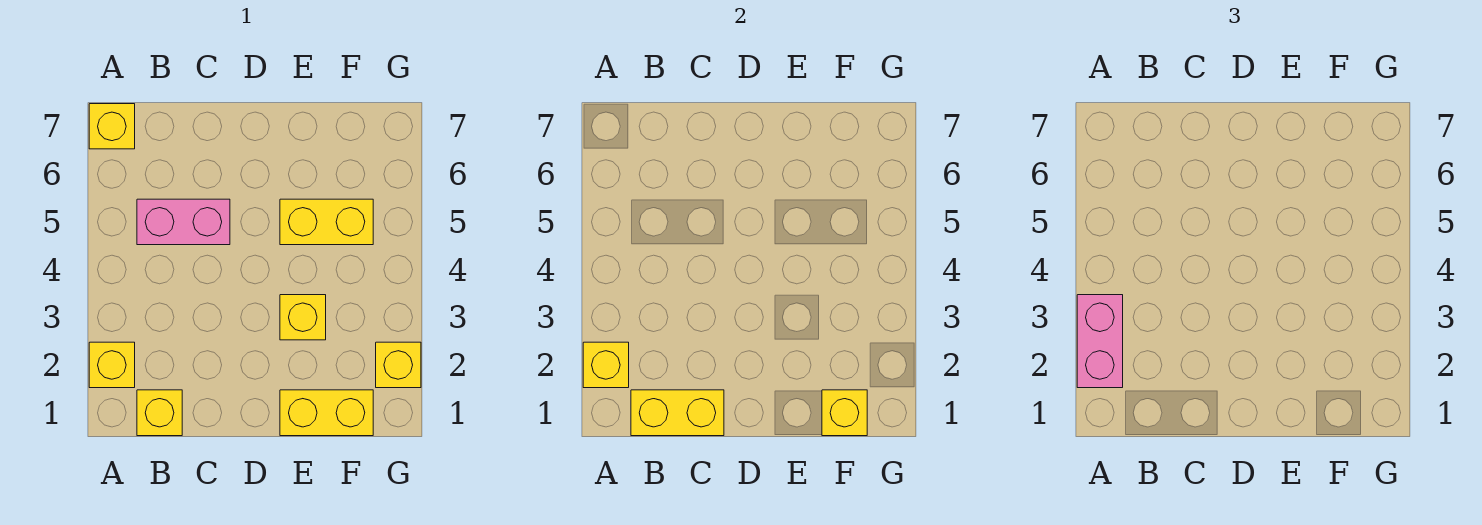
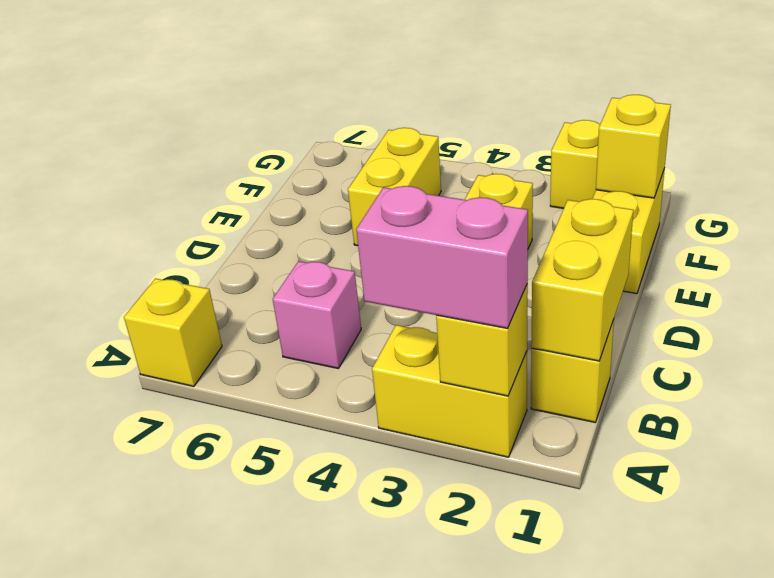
yellow brick A2 level 1 -> yellow brick A2:A3 level 1
pink brick B5:C5 level 1 -> pink brick B5 level 1

